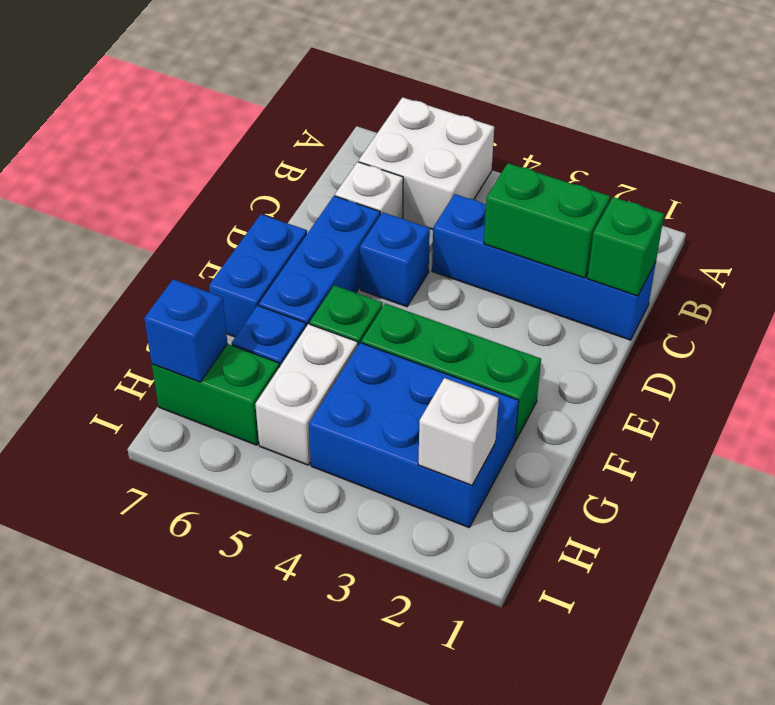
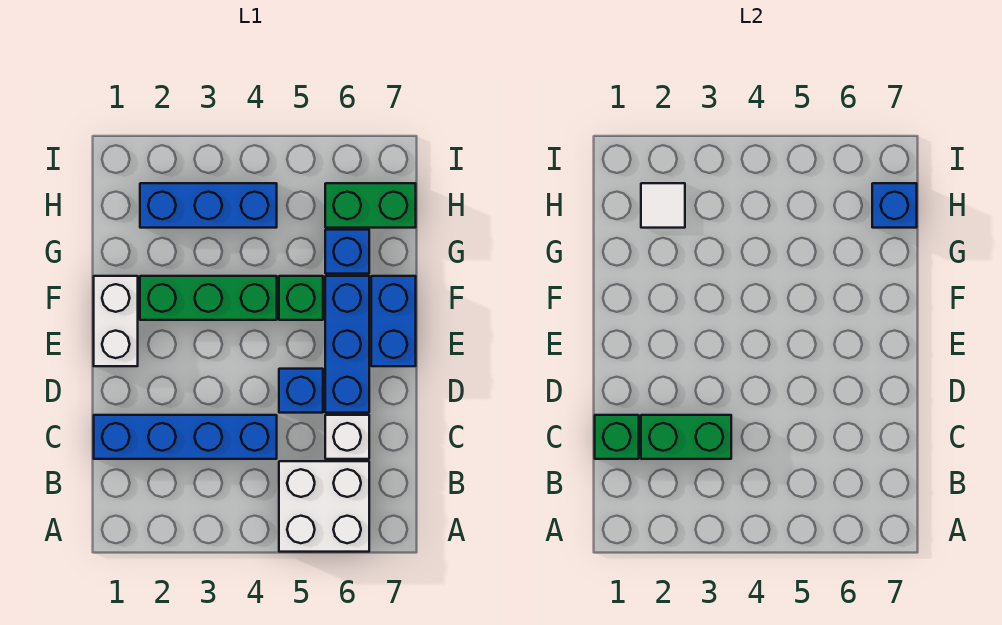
blue brick G2:H4 level 1 -> blue brick H2:H4 level 1
white brick G5:H5 level 1 -> white brick E1:F1 level 1
white brick H2 level 2 -> white tile H2 level 2

